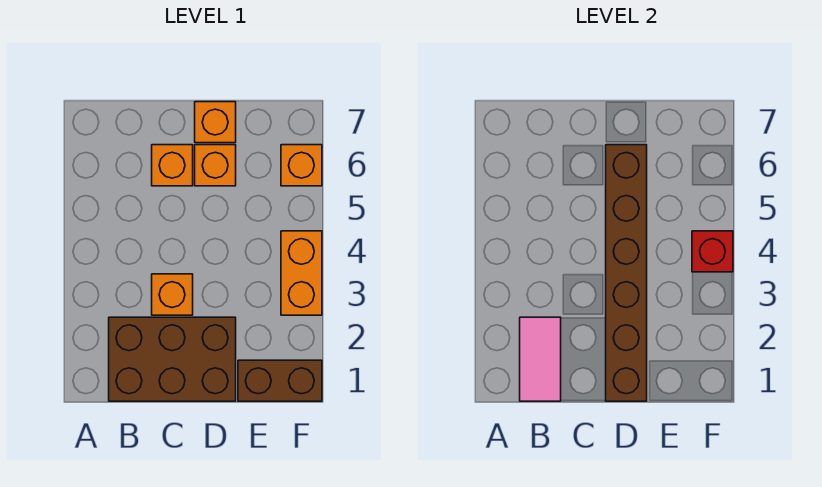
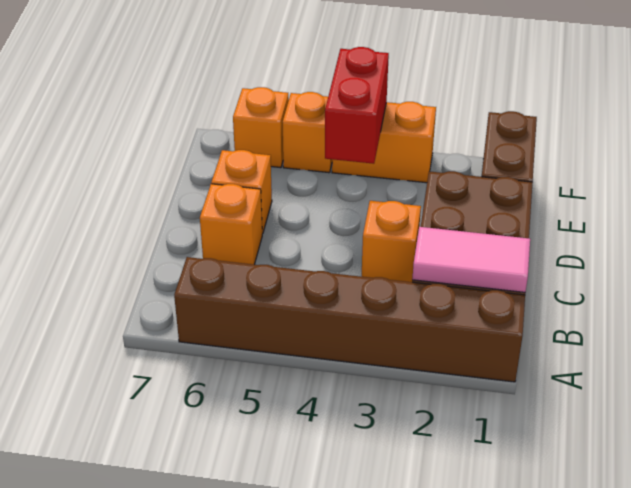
brown brick D1:D6 level 2 -> brown brick A1:A6 level 1
orange brick D7 level 1 -> orange brick F5 level 1
red brick F4 level 2 -> red brick E4:F4 level 2

